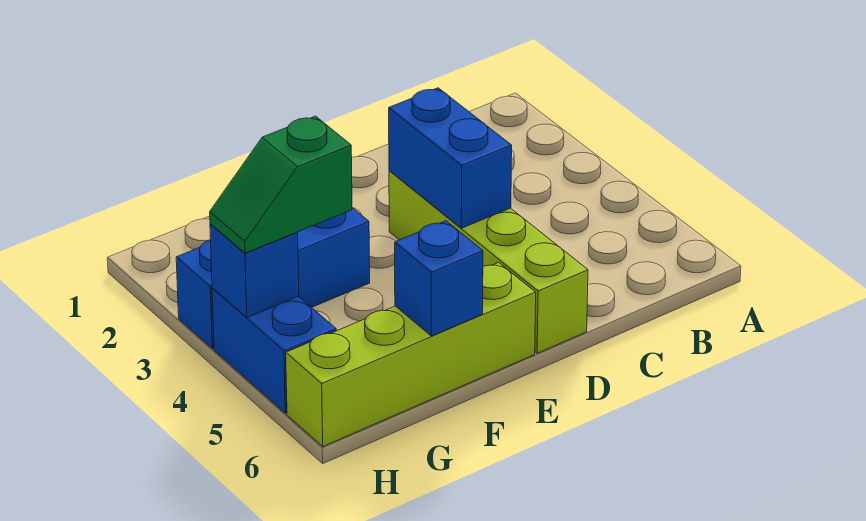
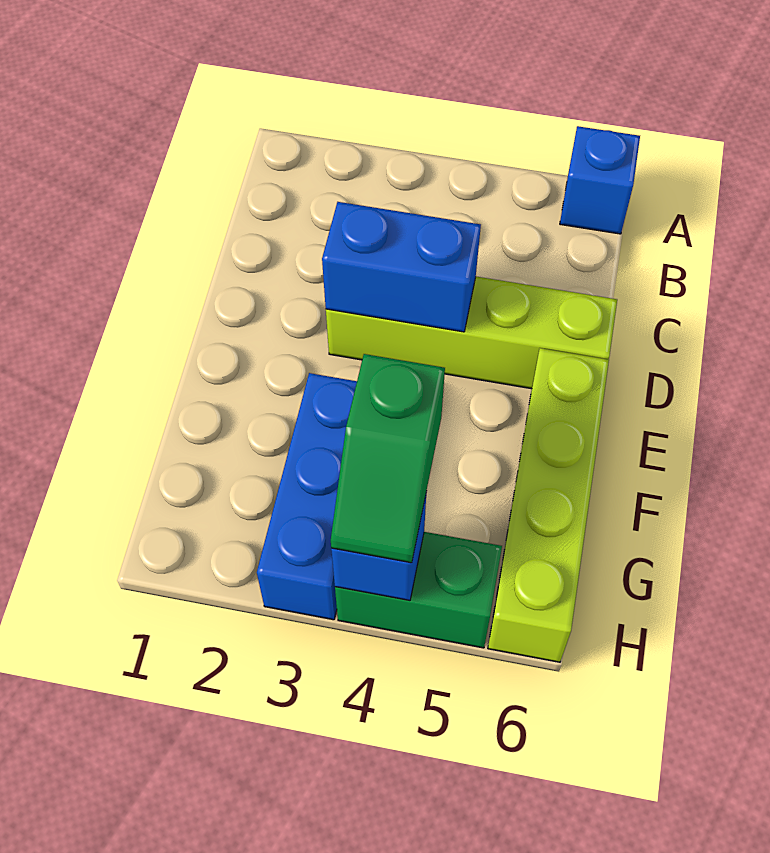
blue brick F6 level 2 -> blue brick A6 level 1
blue brick H4:H5 level 1 -> green brick H4:H5 level 1

